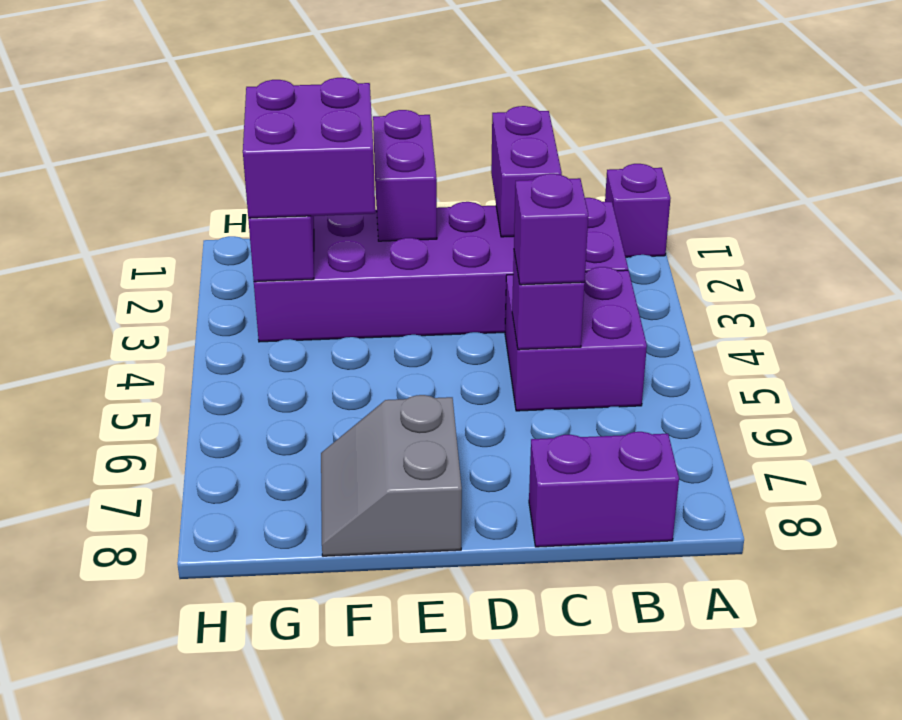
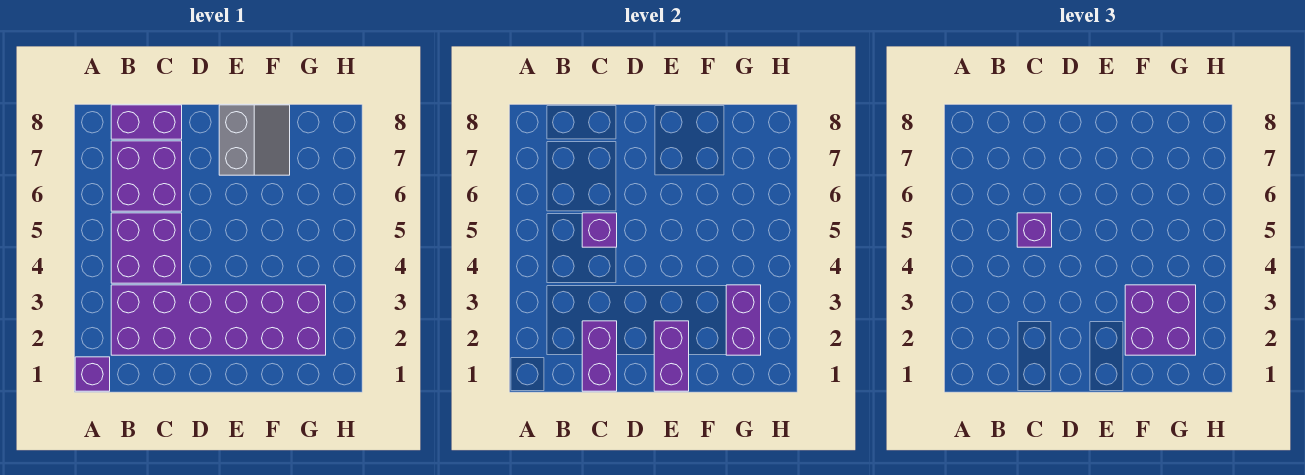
none -> purple brick B6:C7 level 1

